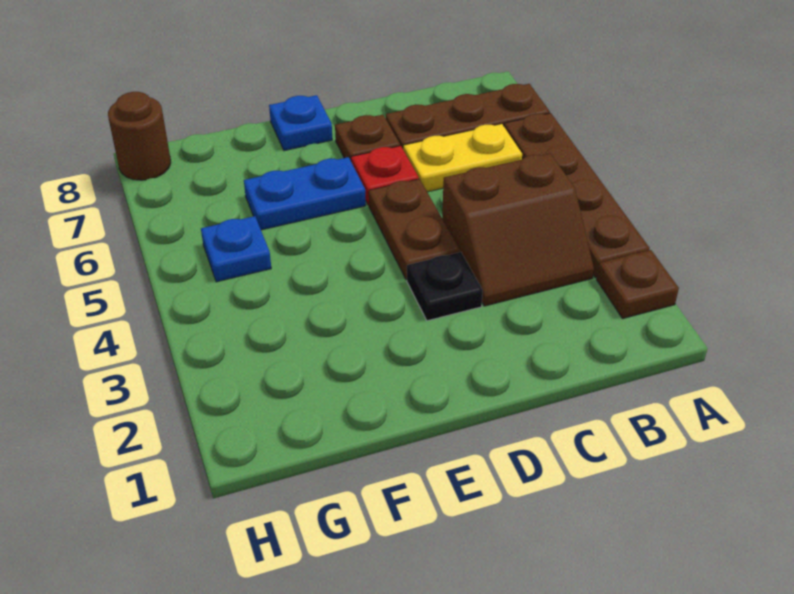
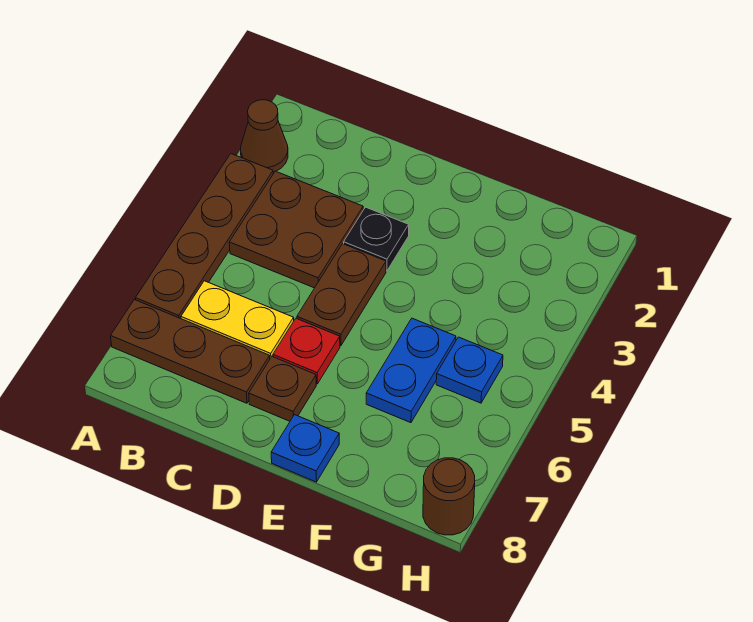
brown plate A2 level 1 -> brown cone A2 level 1
brown slope B3:C4 level 1 top 4 -> brown plate B3:C4 level 1
blue plate E6:F6 level 1 -> blue plate F5:F6 level 1

